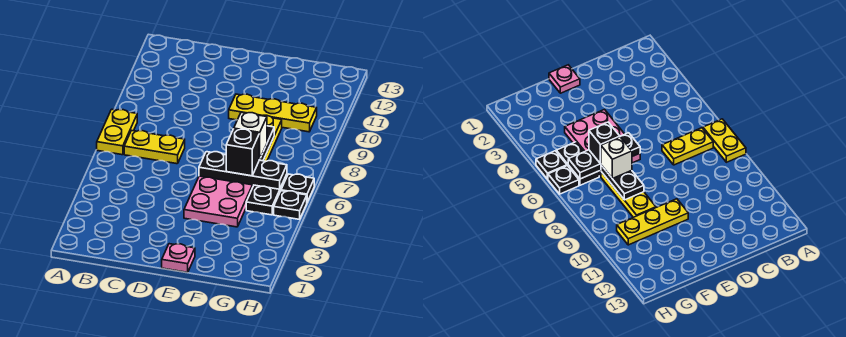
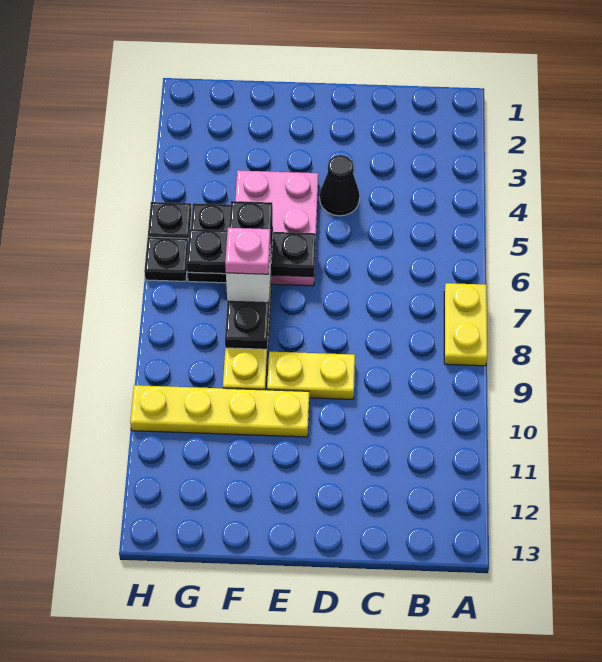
yellow plate B7:C7 level 1 -> yellow plate D9:E9 level 1
none -> black cone D4 level 1
pink plate E1 level 1 -> pink plate F7 level 4
yellow plate E10:G10 level 1 -> yellow plate E10:H10 level 1

